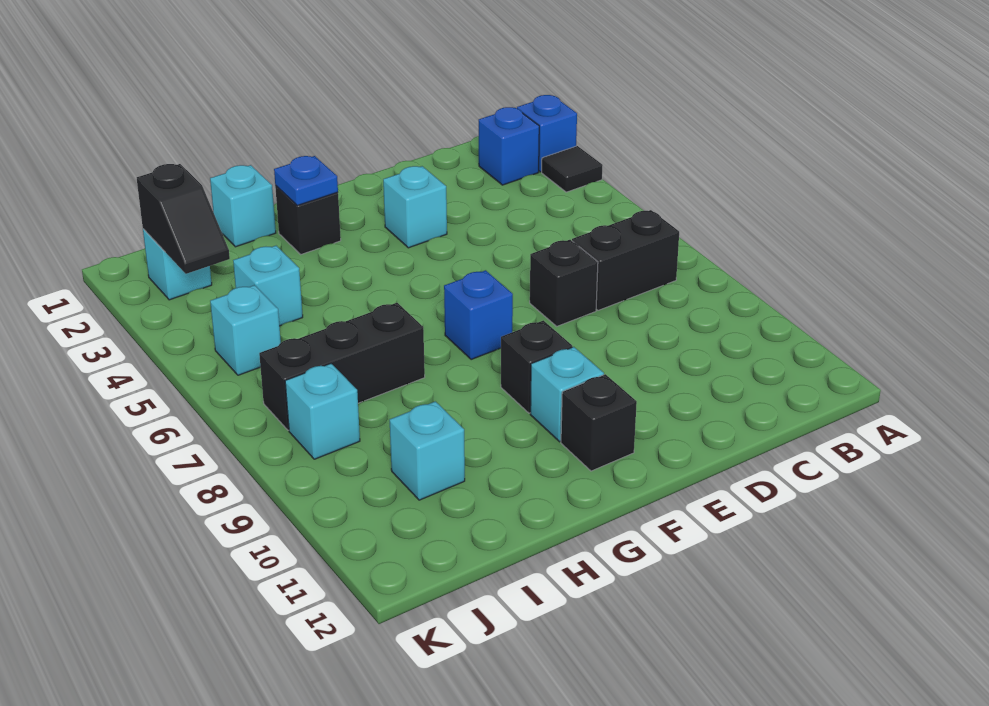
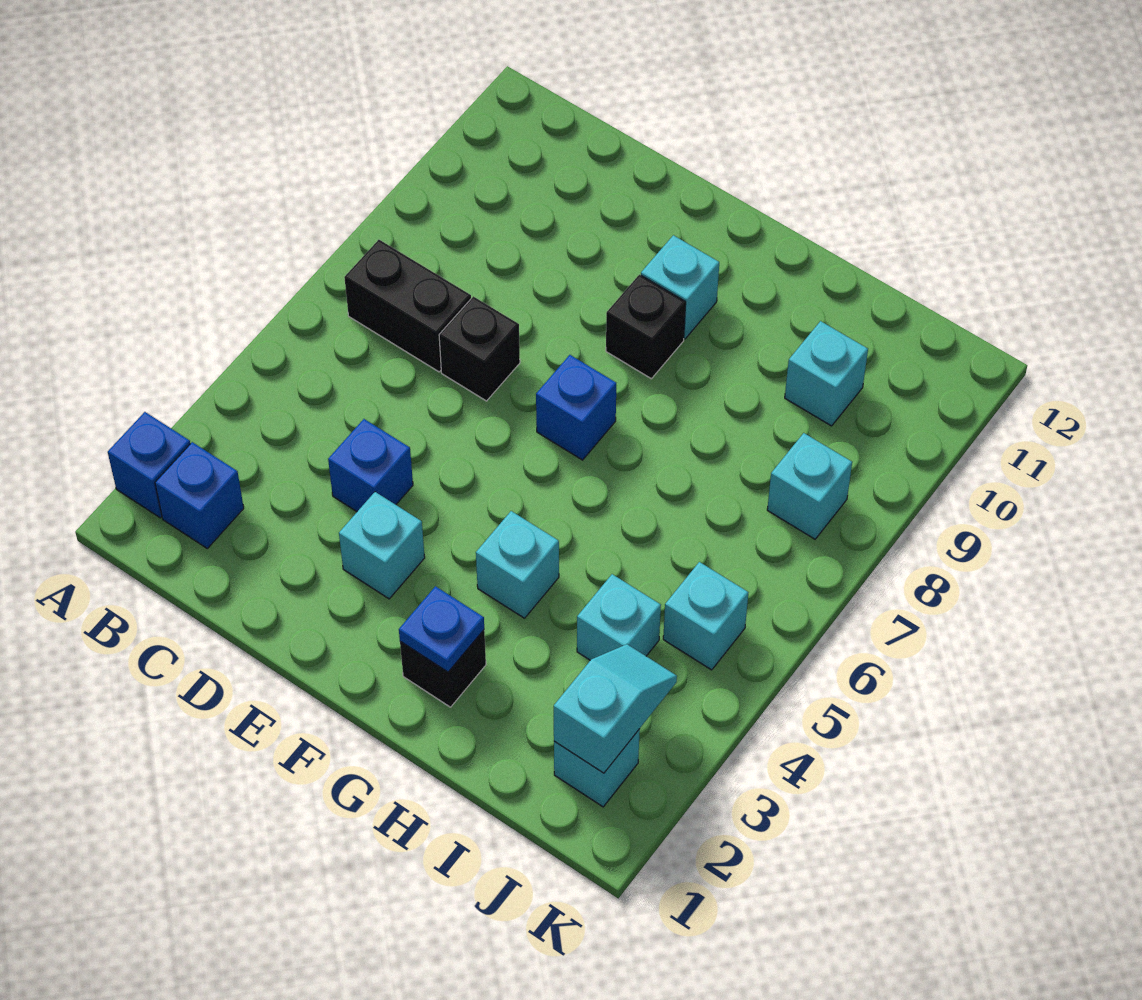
black tile A3 level 1 -> none
none -> blue brick D4 level 1
black brick F11 level 1 -> none
cyan brick H1 level 1 -> cyan brick G4 level 1
black brick H7:J7 level 1 -> none
black slope J2:J3 level 2 top 2 -> cyan slope J2:J3 level 2 top 2

